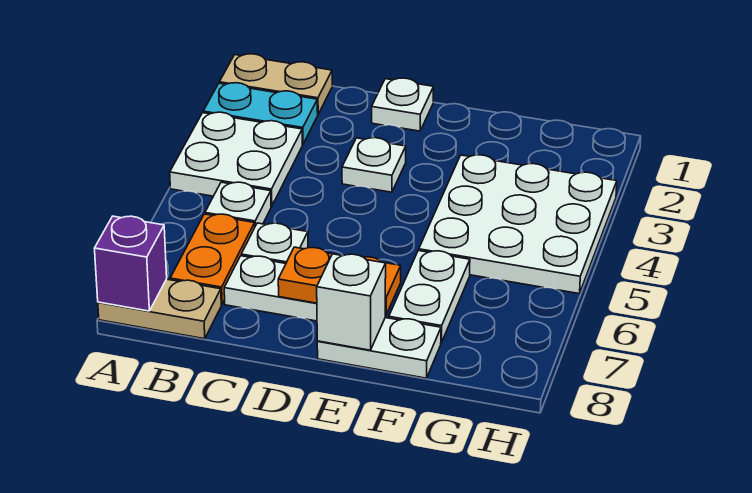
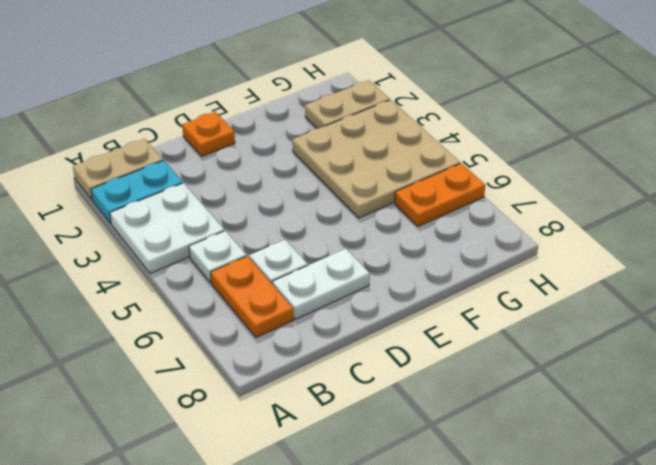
tan plate A8:B8 level 1 -> tan plate G2:H2 level 1
purple brick A8 level 2 -> none
white plate D1 level 1 -> orange plate D1 level 1
white plate D3 level 1 -> none
orange plate D7:E7 level 2 -> orange plate G6:H6 level 1
white plate E8:F8 level 1 -> none
white brick E8 level 2 -> none
white plate F3:H5 level 1 -> tan plate F3:H5 level 1
white plate F6:F7 level 1 -> none

